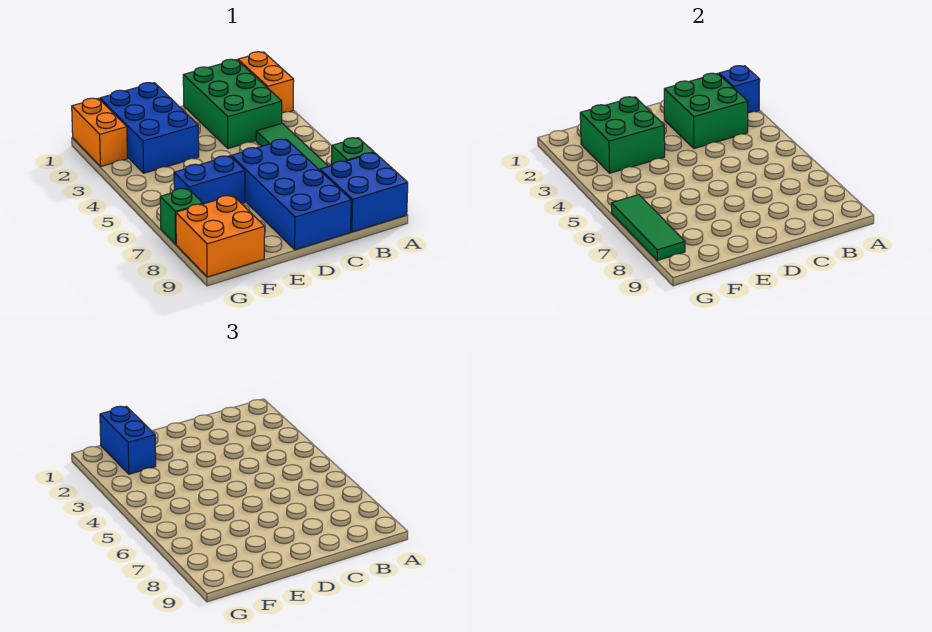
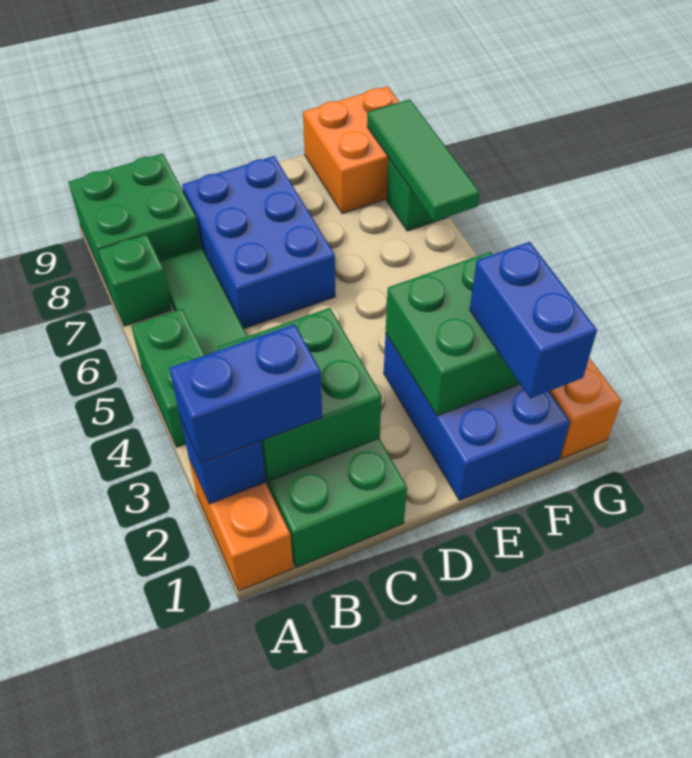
none -> green brick A4:A5 level 1
blue brick A8:B9 level 1 -> green brick A8:B9 level 1
blue brick C6:D9 level 1 -> blue brick C6:D8 level 1
blue brick E6:F6 level 1 -> blue brick A2:B2 level 3

